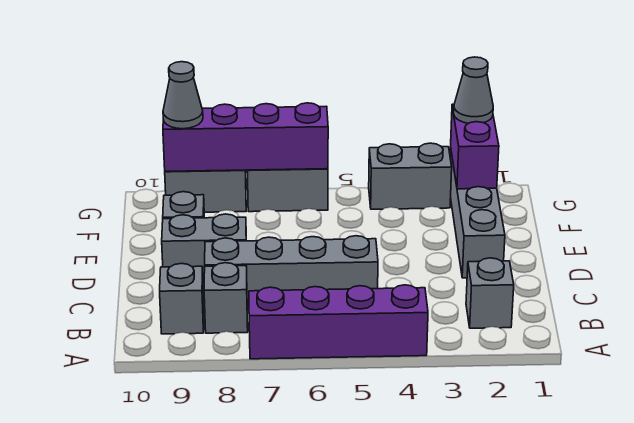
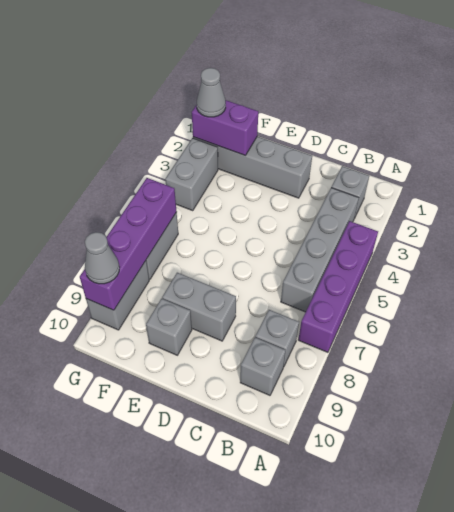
grey brick C5:C8 level 1 -> grey brick B3:B6 level 1
grey brick D8:D9 level 1 -> grey brick D8:E8 level 1

